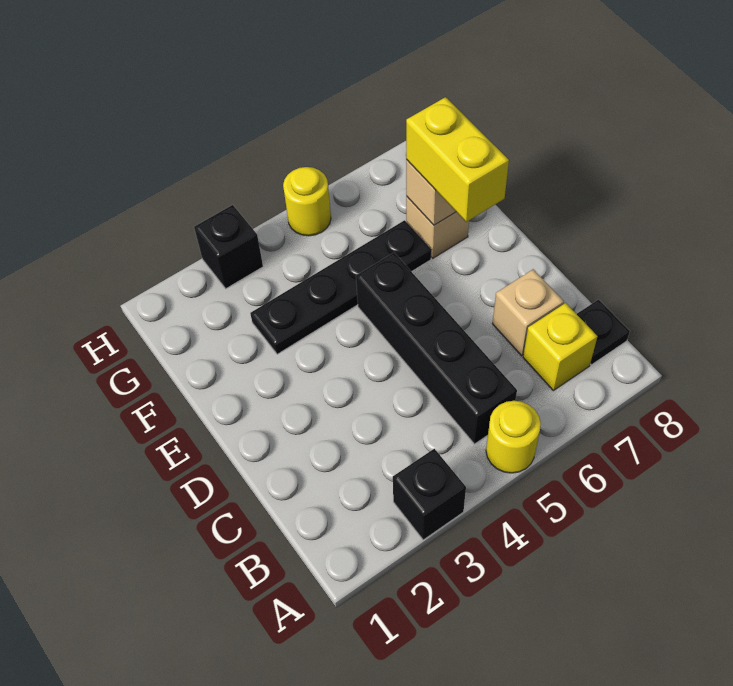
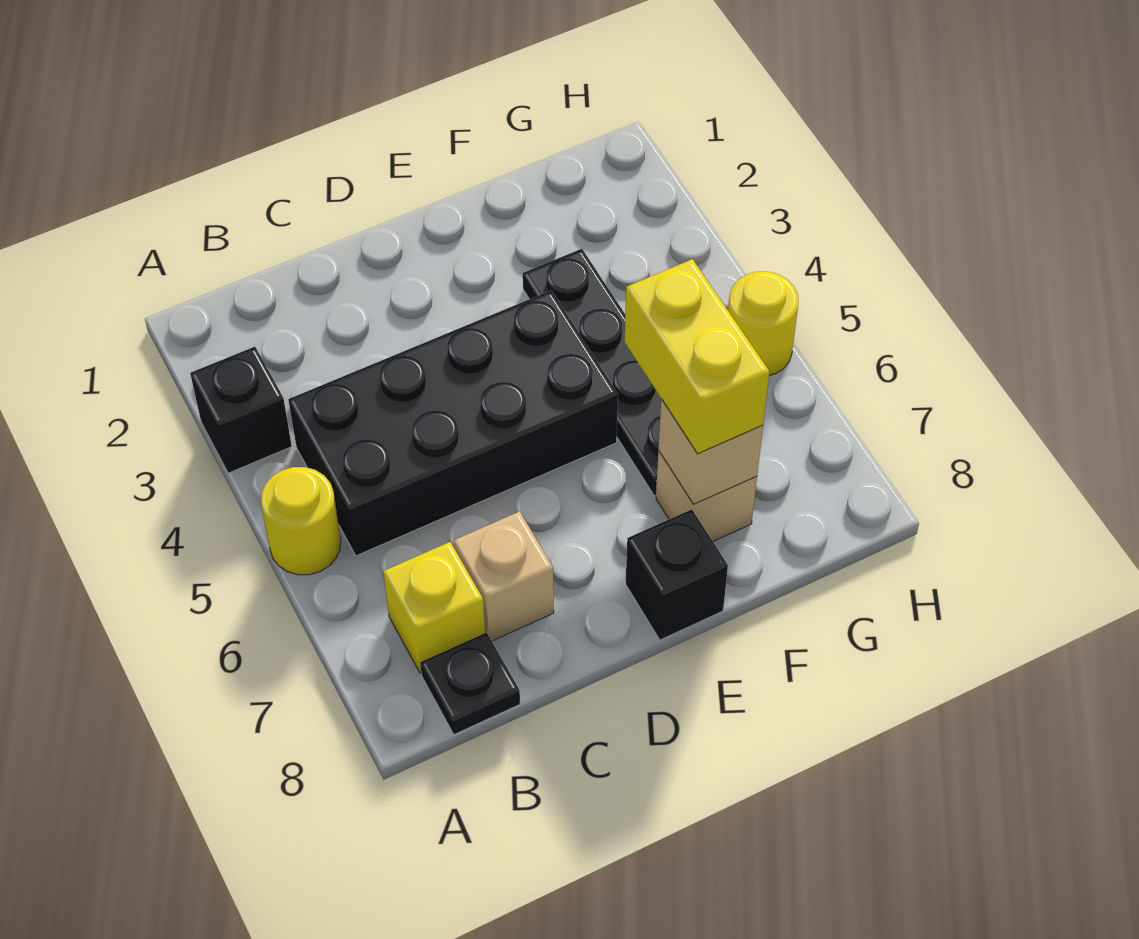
black brick B5:E5 level 1 -> black brick B4:E5 level 1
yellow brick E7:F7 level 3 -> yellow brick F6:F7 level 3
black brick H3 level 1 -> black brick E8 level 1

